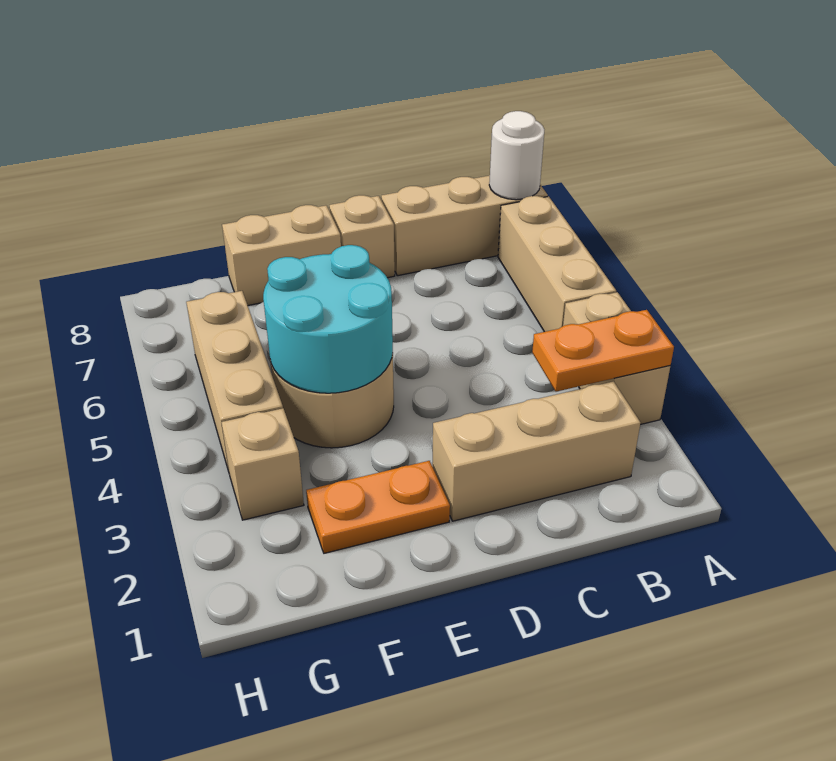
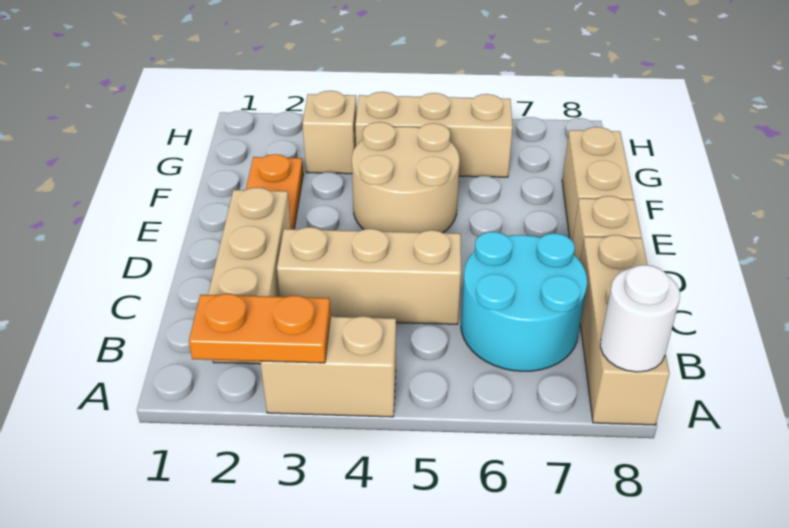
orange plate A3:B3 level 2 -> orange plate A2:A3 level 2
tan brick A5:A7 level 1 -> tan brick C3:C5 level 1
cyan round brick E4:F5 level 2 -> cyan round brick B6:C7 level 1

